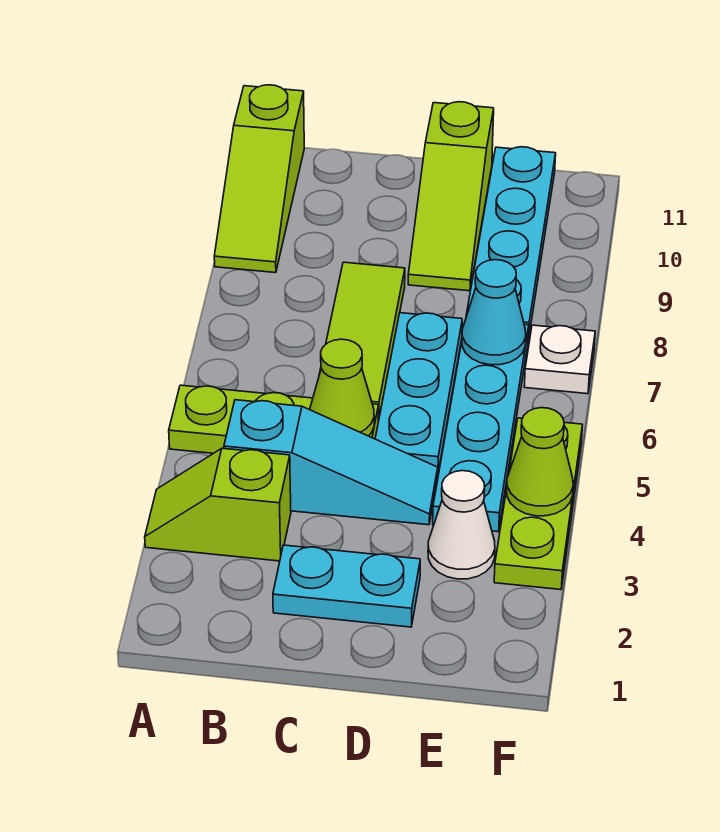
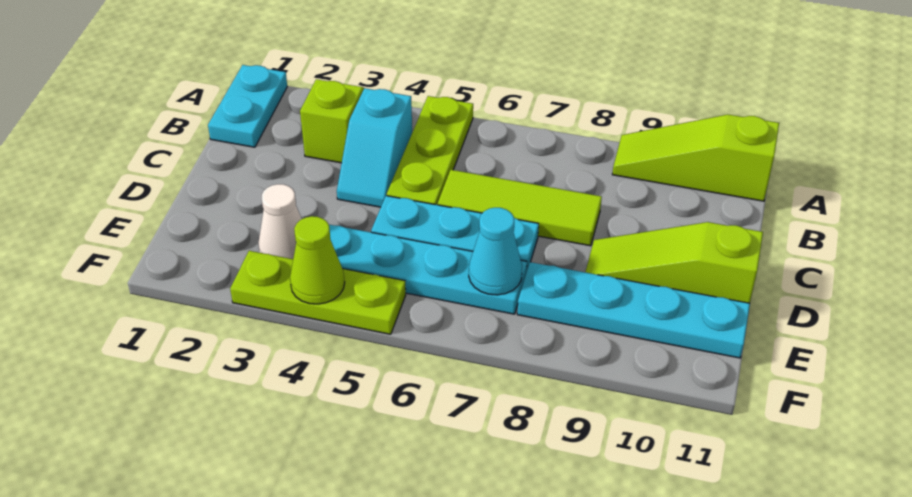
cyan slope B4:D4 level 1 top B -> cyan slope B4:C4 level 1 top B
cyan plate C2:D2 level 1 -> cyan plate A1:B1 level 1
lime cone C5 level 2 -> none
white plate F7 level 1 -> none

